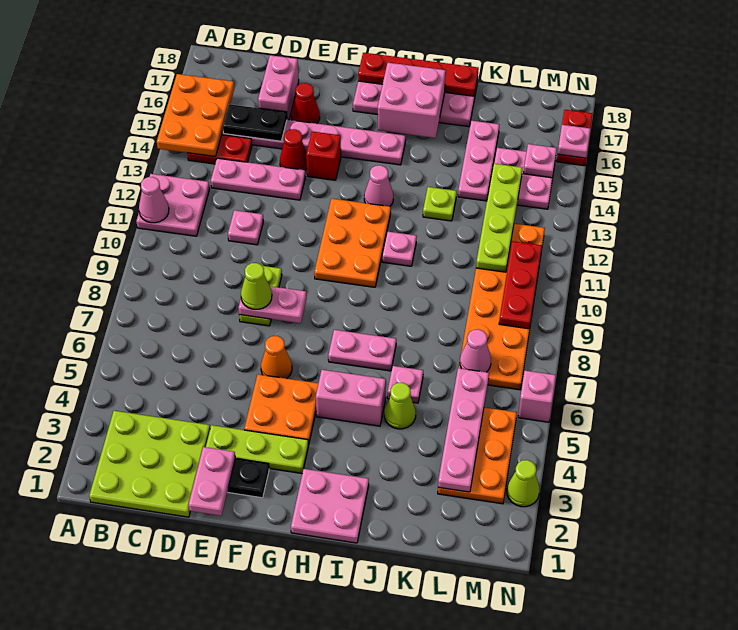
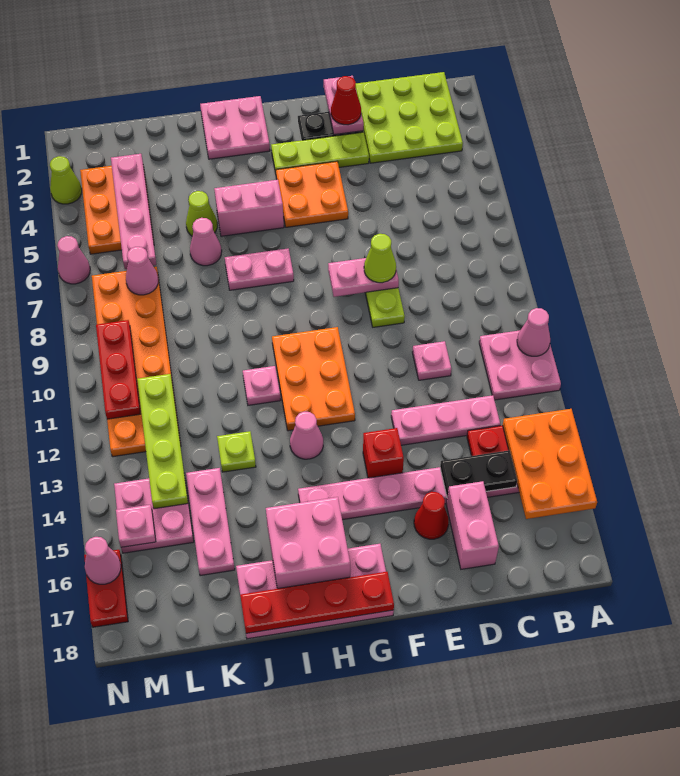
red cone E14 level 1 -> red cone E2 level 3
orange cone F6 level 1 -> none
pink plate J6 level 1 -> pink cone J6 level 1
pink brick N6 level 1 -> pink cone N6 level 1
pink plate N16 level 2 -> pink cone N16 level 2

